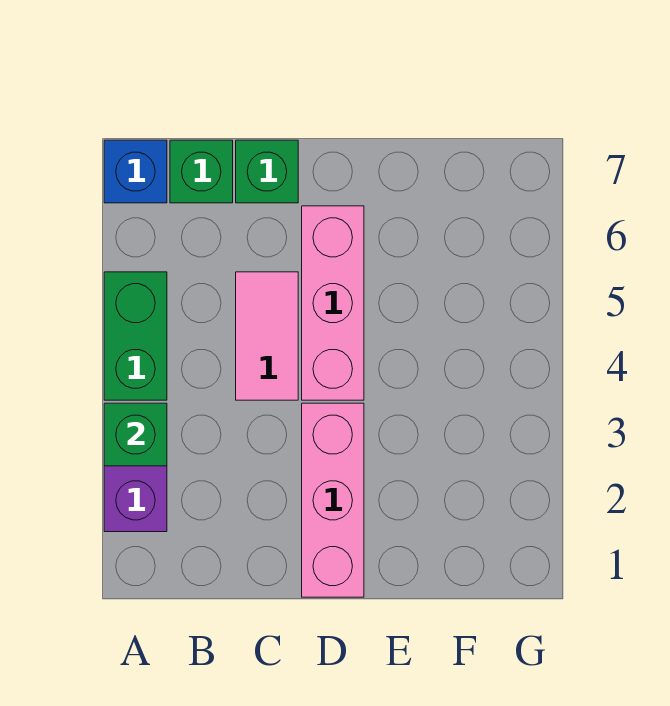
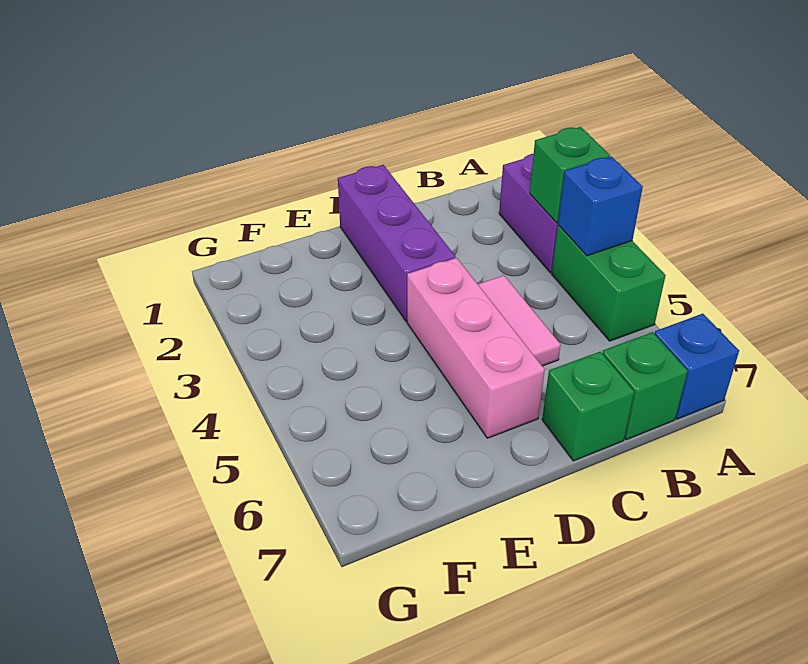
none -> blue brick A4 level 2
pink brick D1:D3 level 1 -> purple brick D1:D3 level 1

